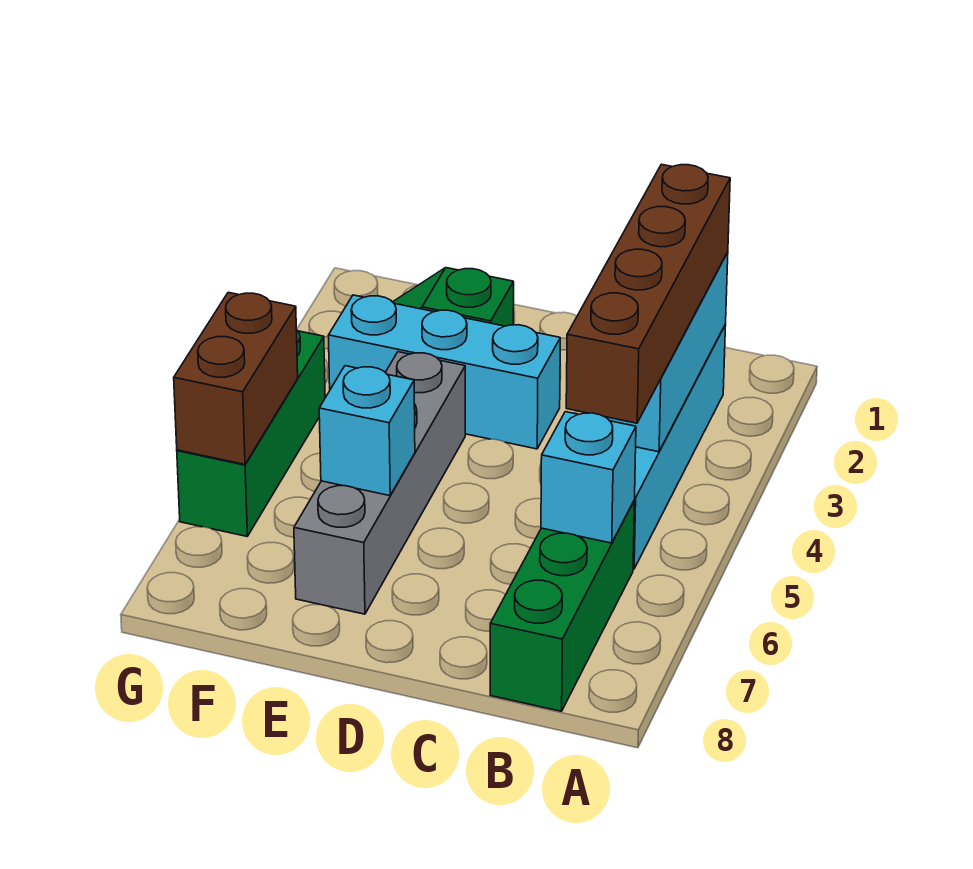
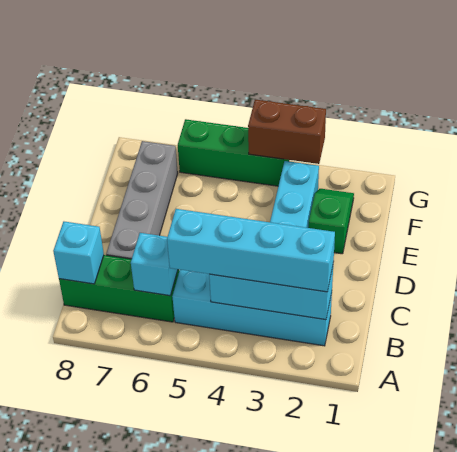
brown brick B2:B5 level 3 -> cyan brick B2:B5 level 3
grey brick E4:E7 level 1 -> grey brick C7:F7 level 1
cyan brick E6 level 2 -> cyan brick B8 level 2
brown brick G5:G6 level 2 -> brown brick G3:G4 level 2

